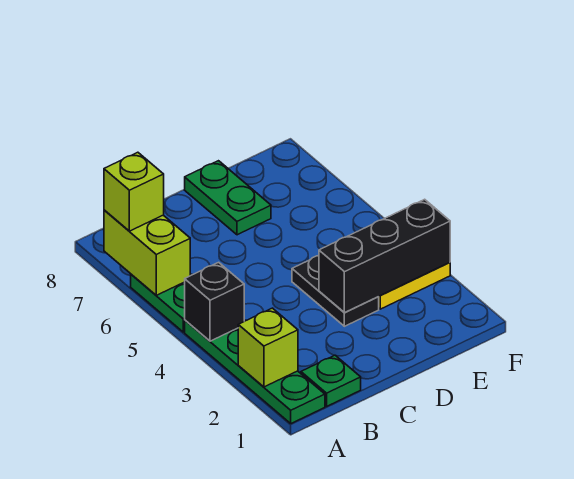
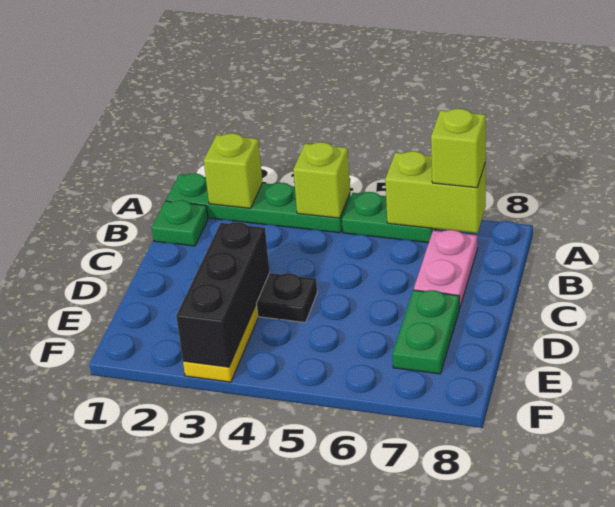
black brick A4 level 2 -> lime brick A4 level 2
none -> pink plate B7:C7 level 1
green plate D7:D8 level 1 -> green plate D7:E7 level 1

